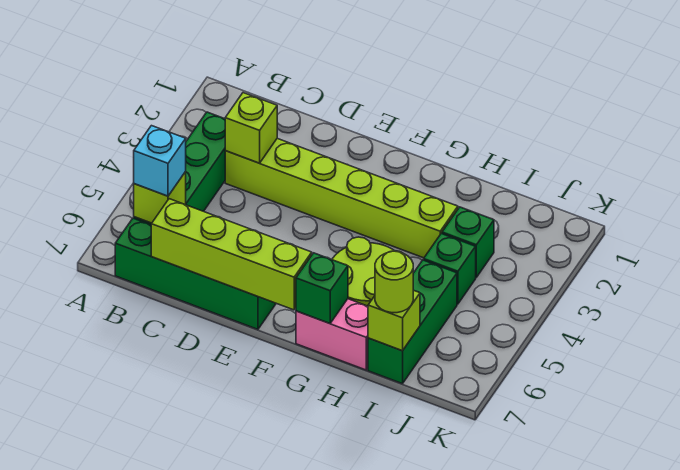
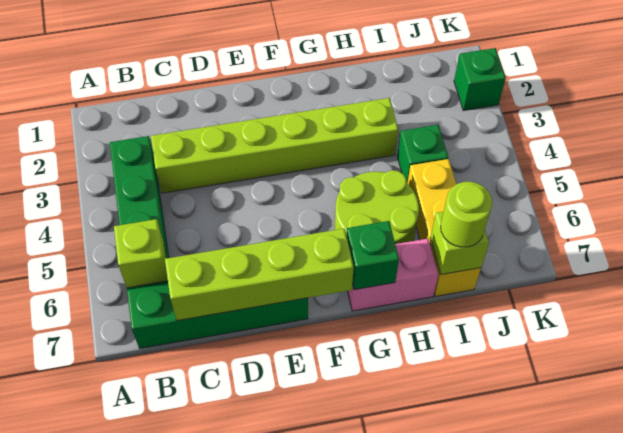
cyan brick B6 level 3 -> none
lime brick C3 level 2 -> none
green brick I3 level 1 -> green brick K2 level 1
green brick I5:I7 level 1 -> yellow brick I5:I7 level 1

